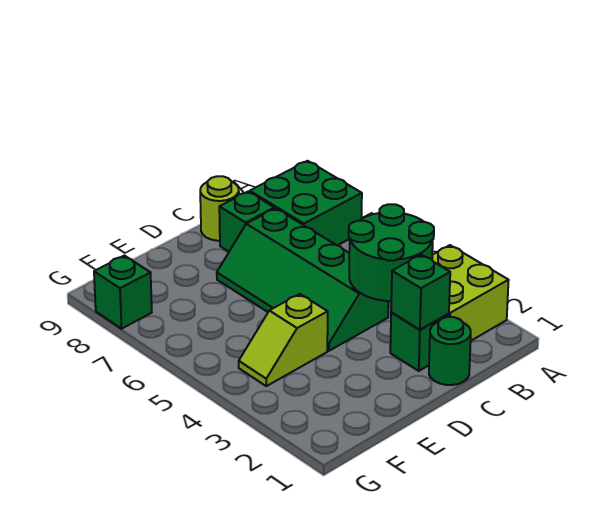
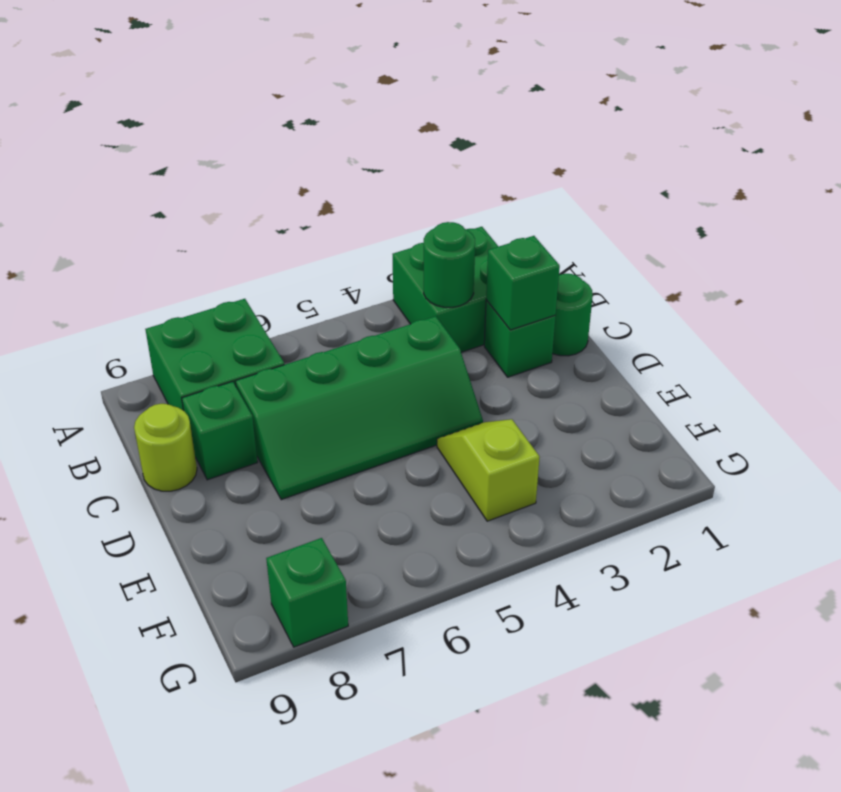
lime brick A2:B3 level 1 -> green brick A2:B3 level 1
green round brick B3:C4 level 2 -> green round brick B3 level 2
lime slope E4:F4 level 1 top E -> lime slope E4:F4 level 1 top F

